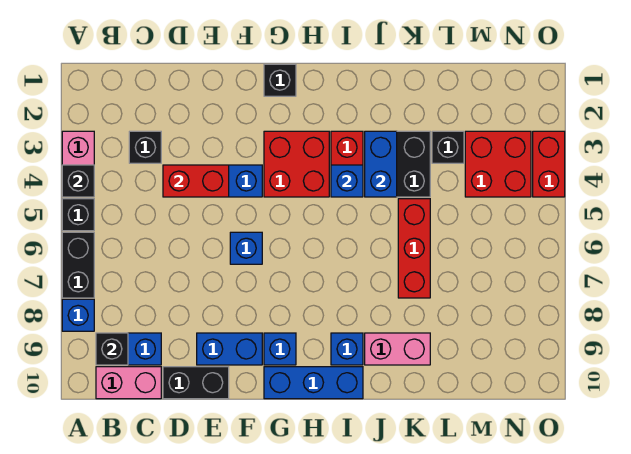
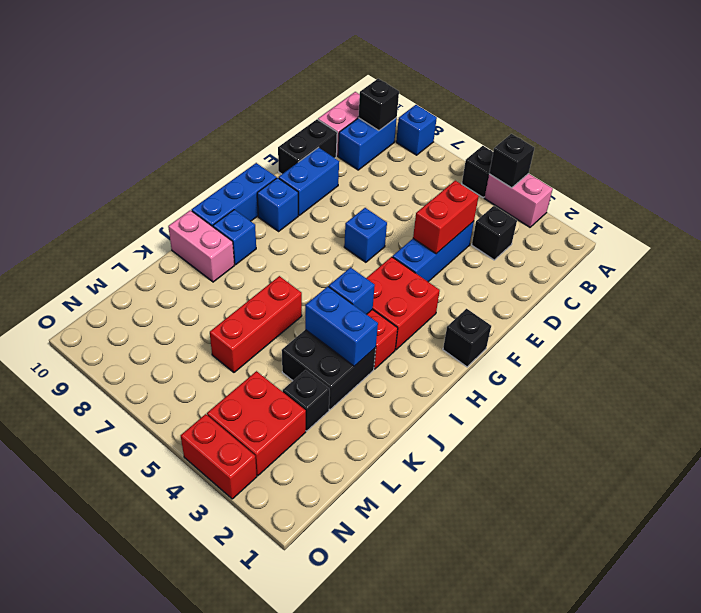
black brick A6:A7 level 1 -> none
pink brick J9:K9 level 1 -> pink brick J9:J10 level 1
red brick K5:K7 level 1 -> red brick J6:L6 level 1

